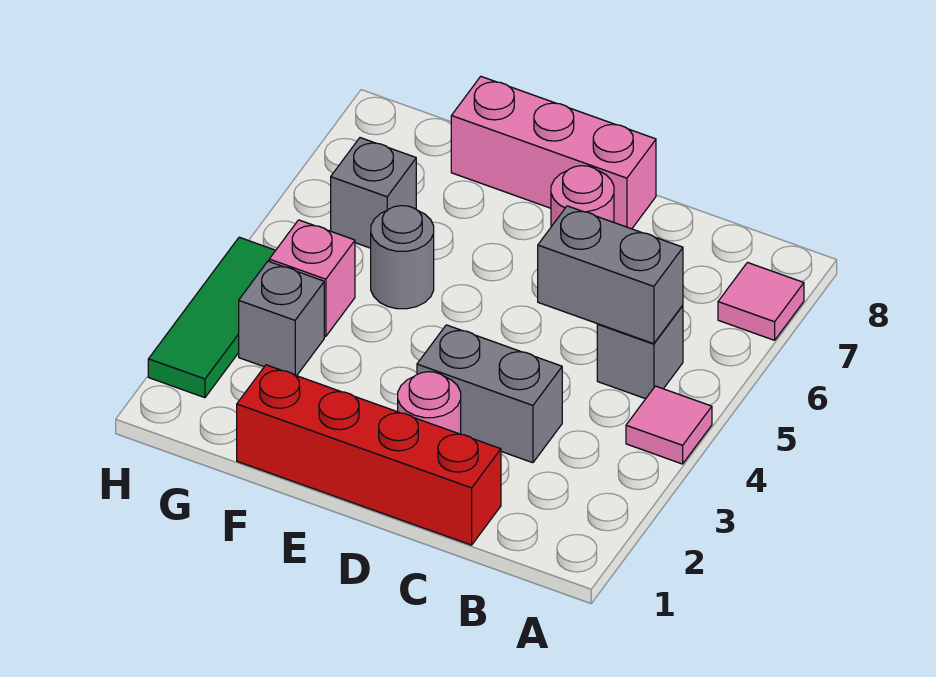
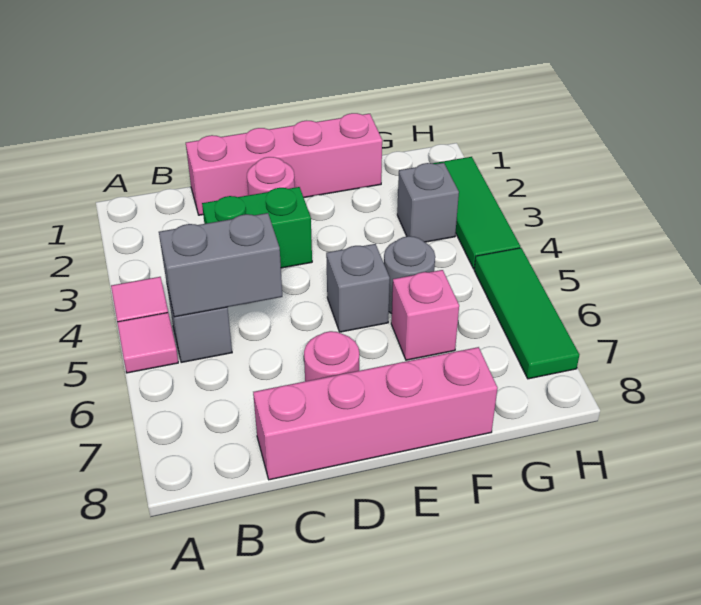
pink tile A7 level 1 -> pink tile A5 level 1
red brick C1:F1 level 1 -> pink brick C1:F1 level 1
grey brick C3:D3 level 1 -> green brick C3:D3 level 1
pink brick D8:F8 level 1 -> pink brick C8:F8 level 1
pink brick G4 level 1 -> pink brick F6 level 1
grey brick G6 level 1 -> grey brick E5 level 1
none -> green tile H5:H7 level 1

